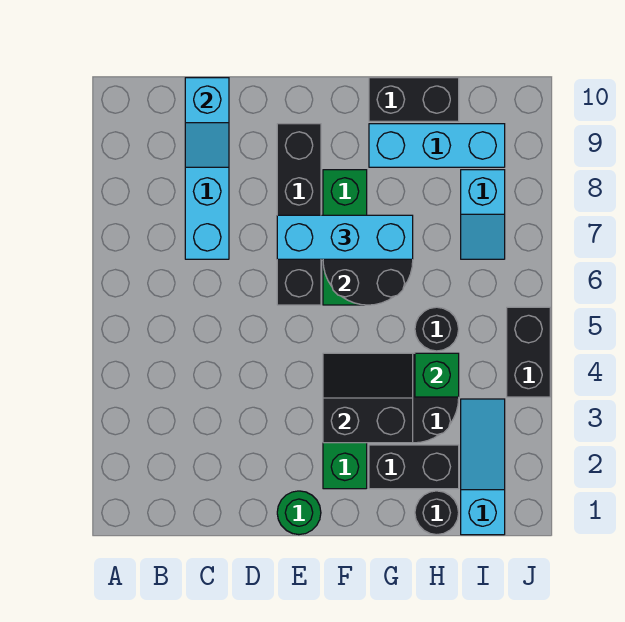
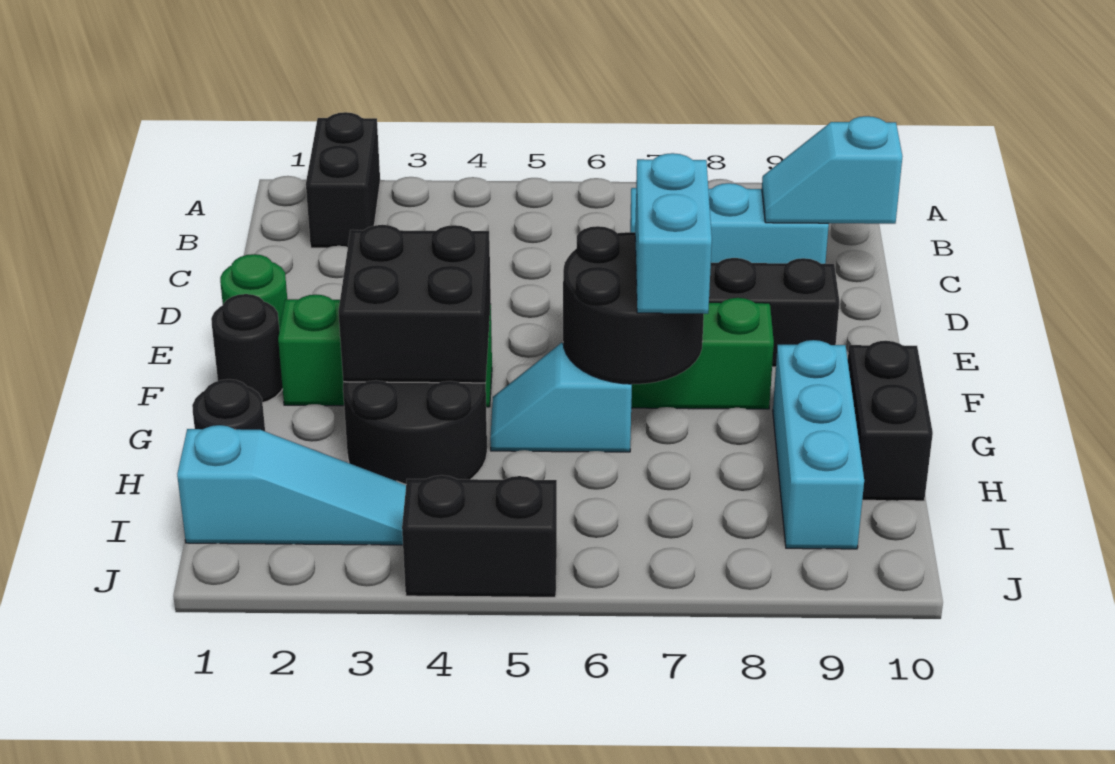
cyan brick E7:G7 level 3 -> cyan brick F7:G7 level 3
black slope F3:G4 level 2 top 3 -> black brick F3:G4 level 2
black brick G2:H2 level 1 -> black brick A2:B2 level 1
green brick H4 level 2 -> none
black round brick H5 level 1 -> black round brick F1 level 1
cyan slope I7:I8 level 1 top 8 -> cyan slope G5:G6 level 1 top 6

